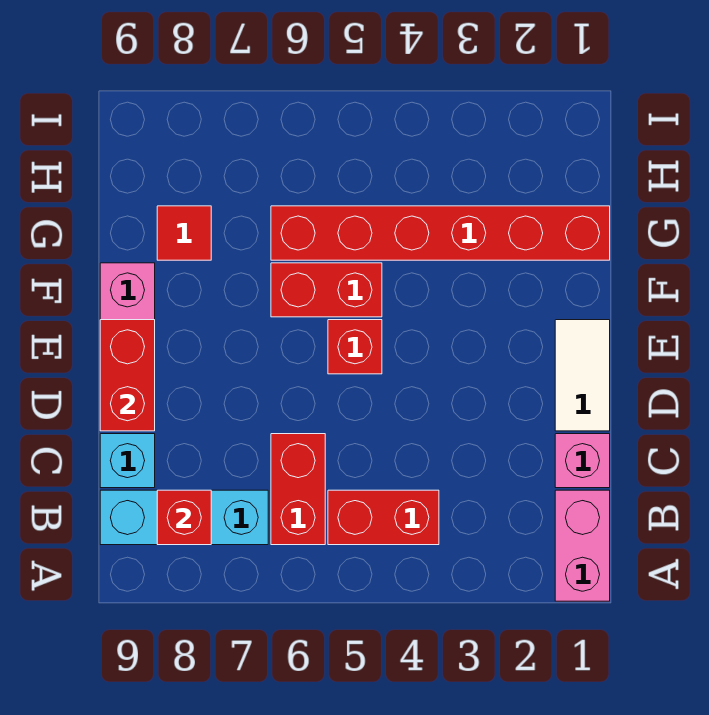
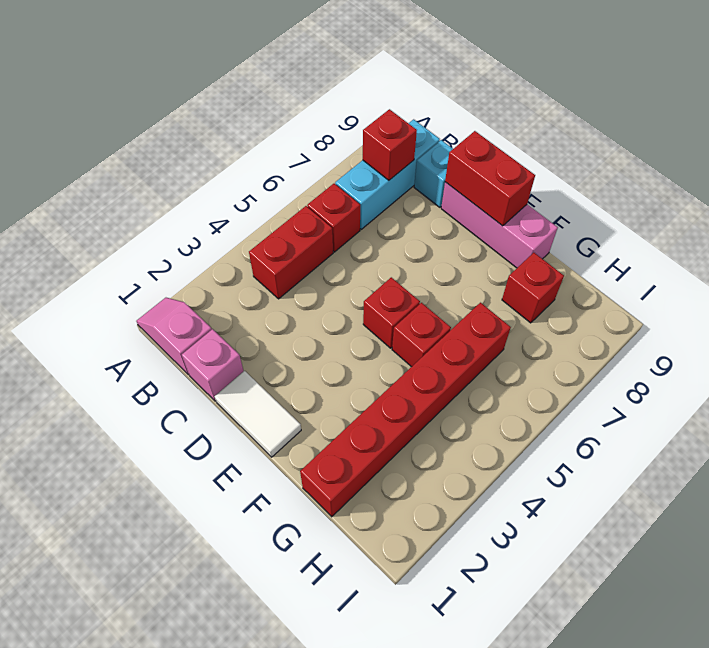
pink brick A1:B1 level 1 -> pink slope A1:B1 level 1 top B
red brick B6:C6 level 1 -> red brick B6 level 1
red brick F5:F6 level 1 -> red brick F5 level 1
red tile G8 level 1 -> red brick G8 level 1

